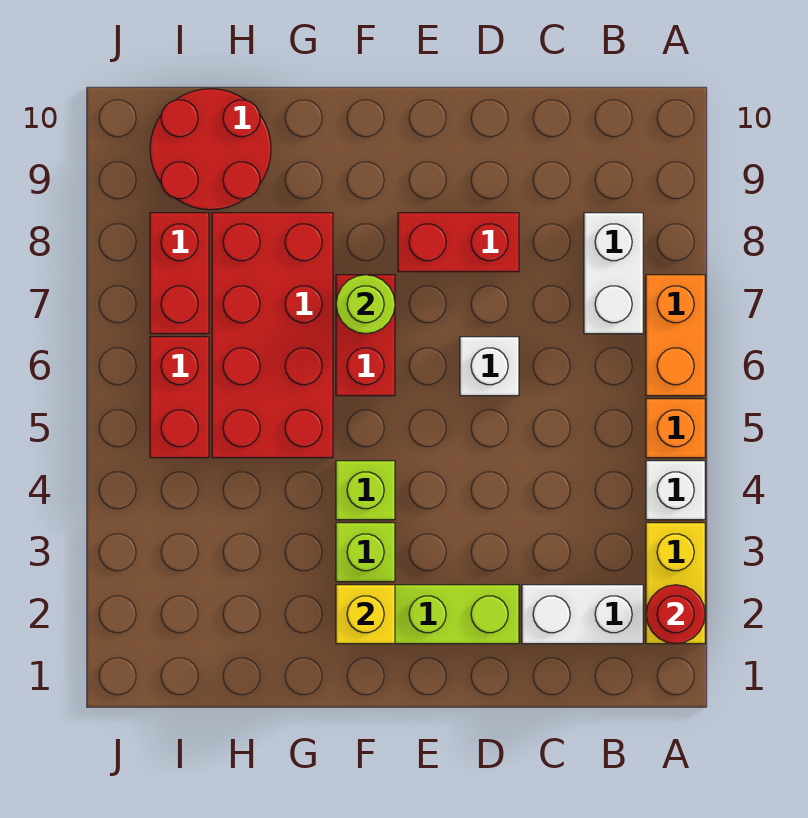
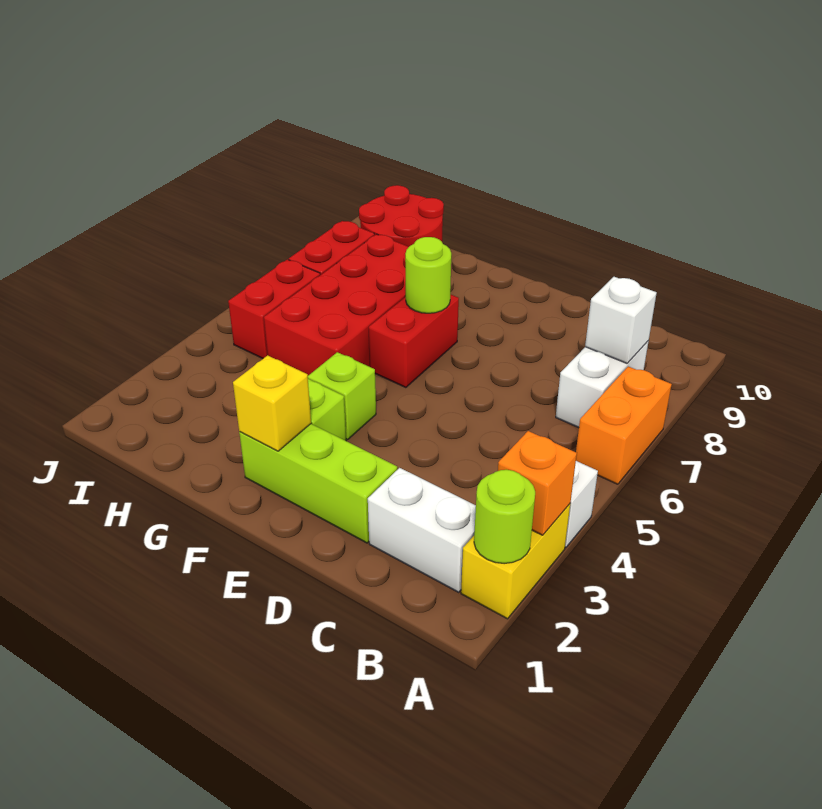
red round brick A2 level 2 -> lime round brick A2 level 2
orange brick A5 level 1 -> orange brick A3 level 2
white brick D6 level 1 -> white brick B8 level 2
red brick D8:E8 level 1 -> none

